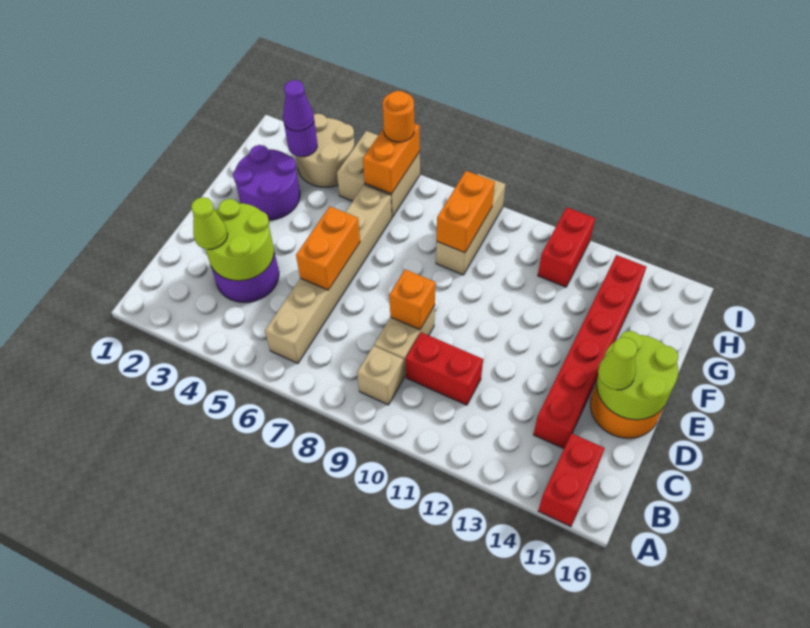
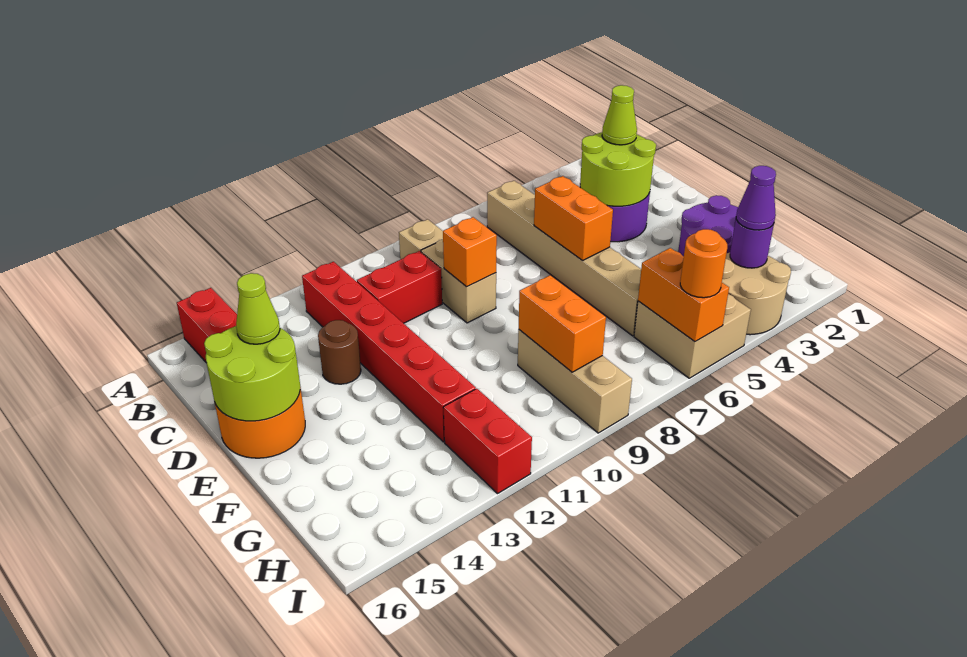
red brick C14:H14 level 1 -> red brick B12:G12 level 1
none -> brown round brick D13 level 1

